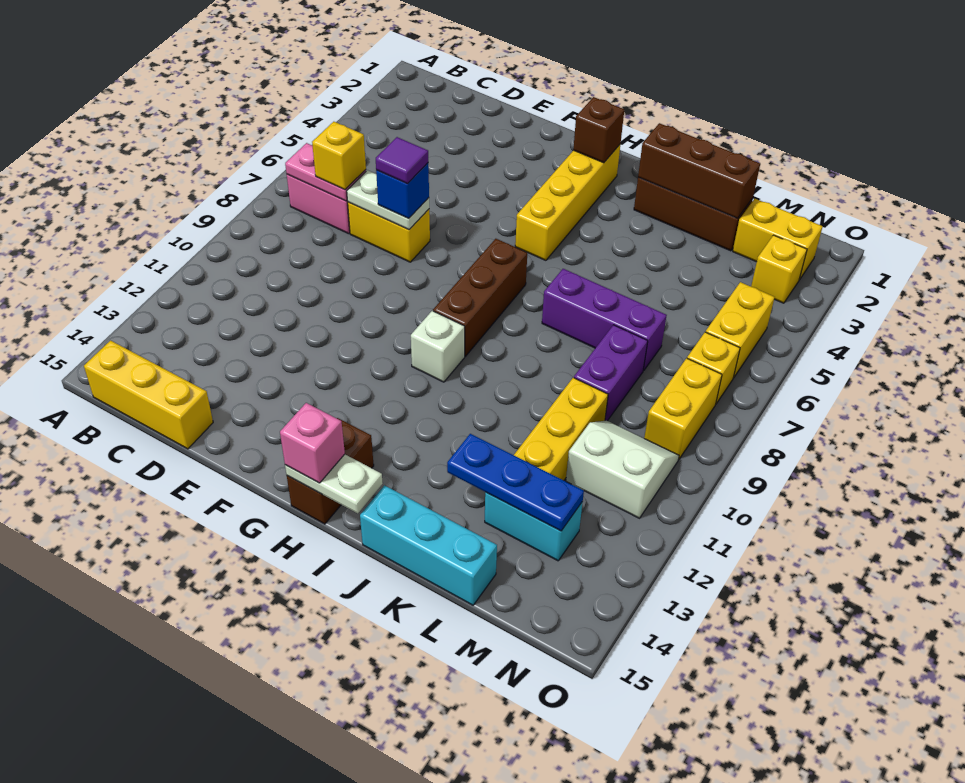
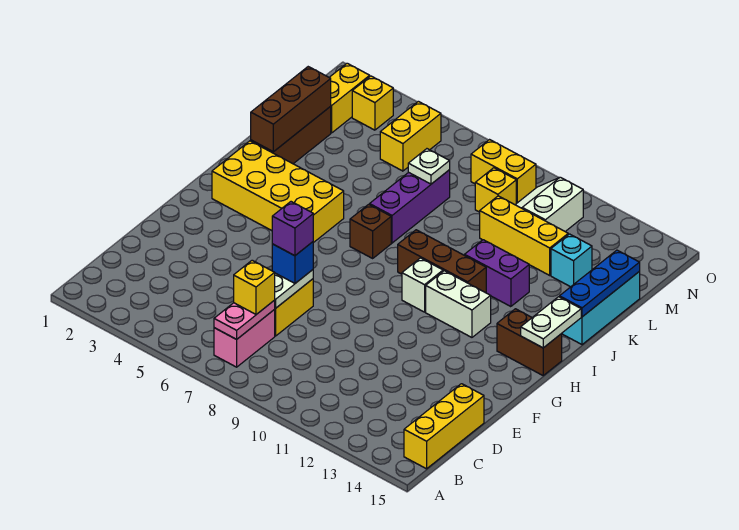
purple tile E7 level 4 -> purple brick E7 level 4
yellow brick H2:H5 level 1 -> yellow brick H2:I5 level 1
brown brick H2 level 2 -> brown brick I7 level 1
brown brick H7:H9 level 1 -> brown brick I9:I11 level 1
none -> white brick H11:H12 level 1
pink brick H15 level 3 -> none
blue plate K13:M13 level 2 -> blue plate J15:L15 level 2
none -> white plate L7 level 2
purple brick L8:L9 level 1 -> purple brick J11:J12 level 1
cyan brick L13:M13 level 1 -> cyan brick L13 level 1
yellow brick N5:N6 level 1 -> yellow brick M5:N5 level 1
yellow brick N7 level 1 -> yellow brick M9 level 1

